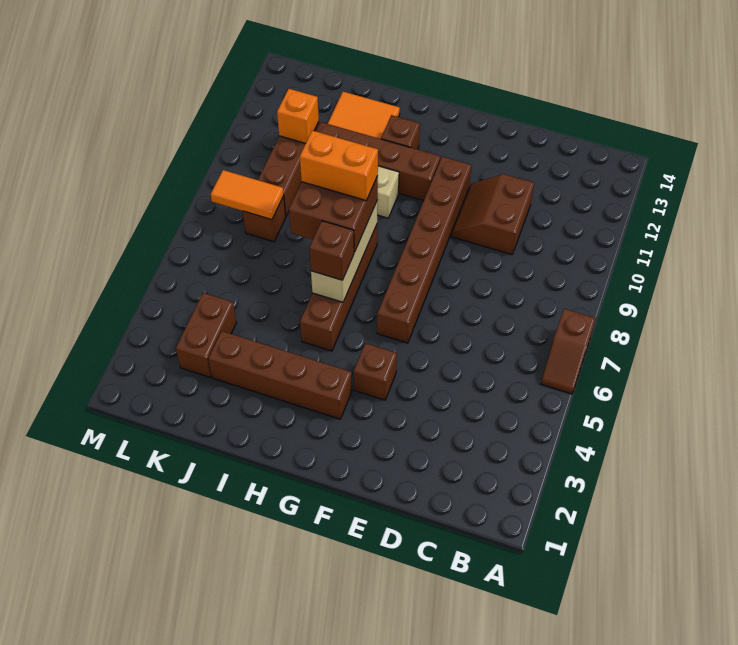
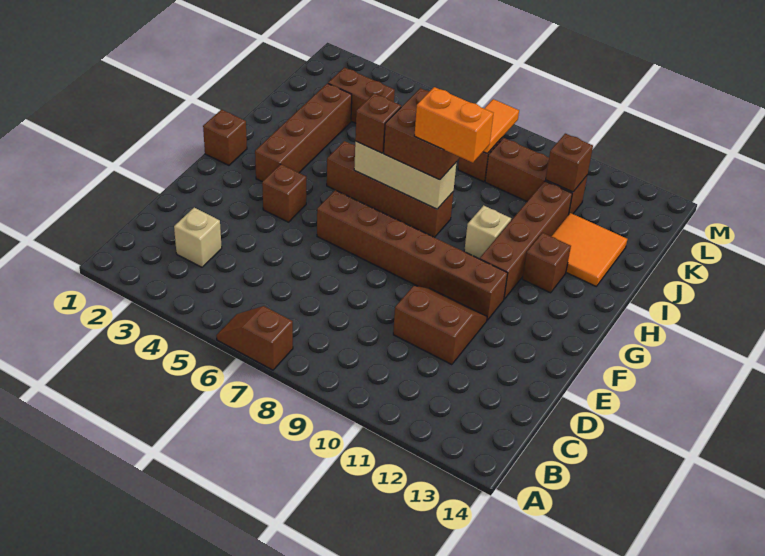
none -> tan brick C3 level 1
none -> brown brick G1 level 1
orange brick H8:I8 level 4 -> orange brick H8:H9 level 4
orange brick K11 level 2 -> brown brick K11 level 2

